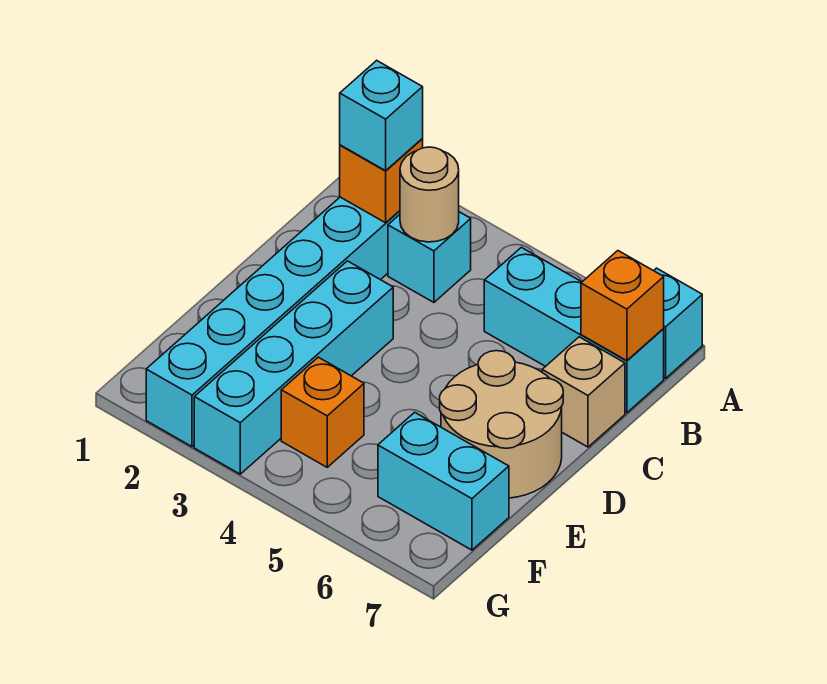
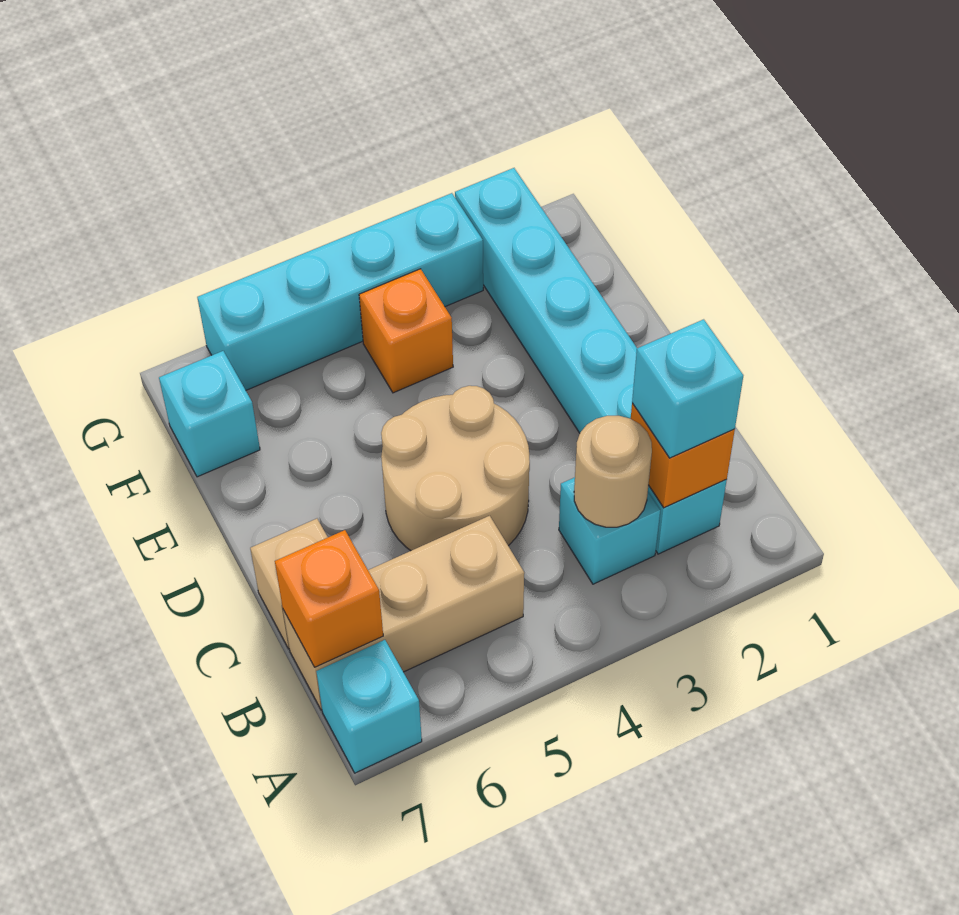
cyan brick B5:B7 level 1 -> tan brick B5:B7 level 1
cyan brick D3:G3 level 1 -> cyan brick G3:G6 level 1
tan round brick D6:E7 level 1 -> tan round brick C4:D5 level 1
cyan brick F6:F7 level 1 -> cyan brick F7 level 1

